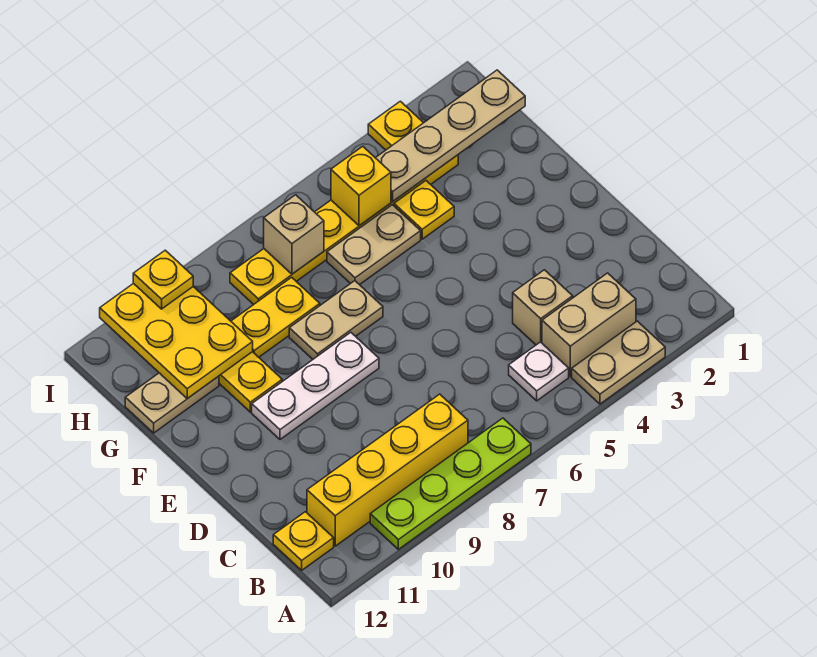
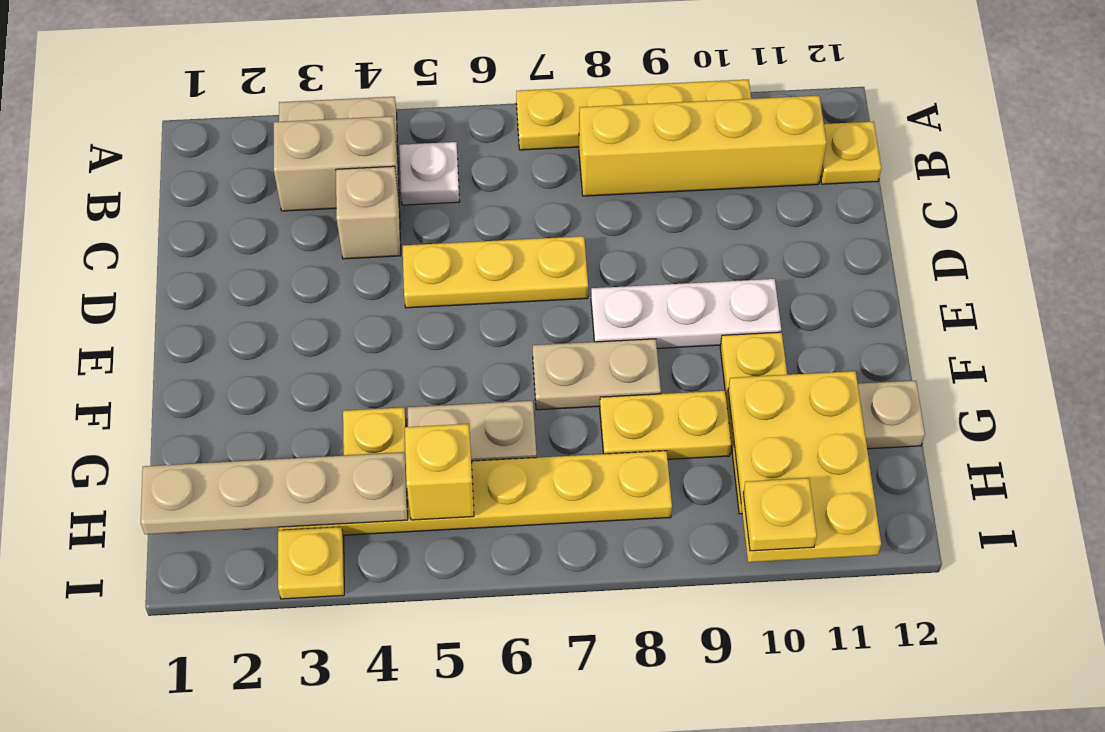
lime plate A7:A10 level 1 -> yellow plate A7:A10 level 1
none -> yellow plate D5:D7 level 1
tan brick H7 level 2 -> none

